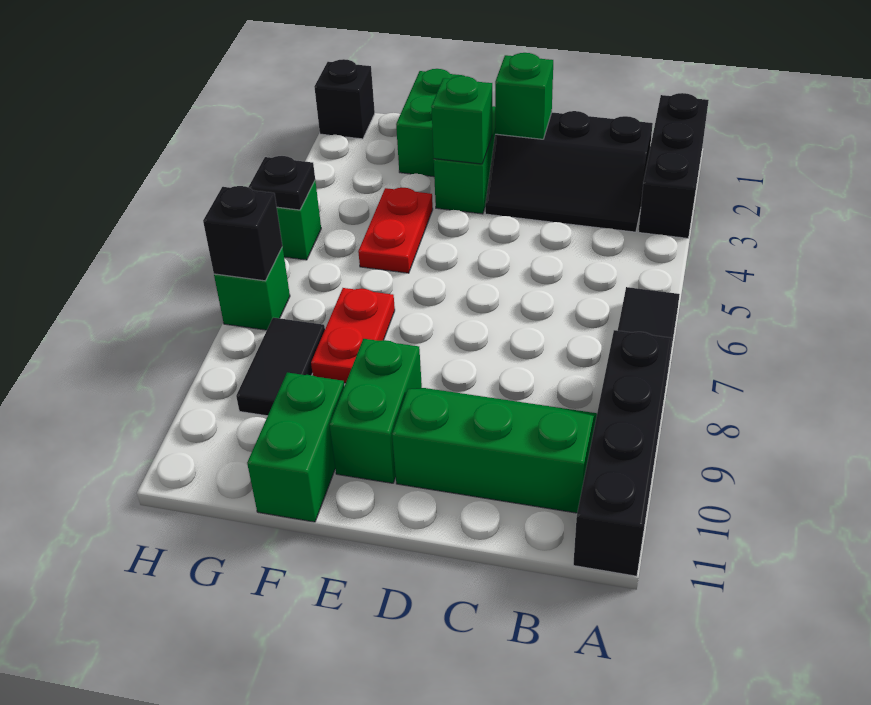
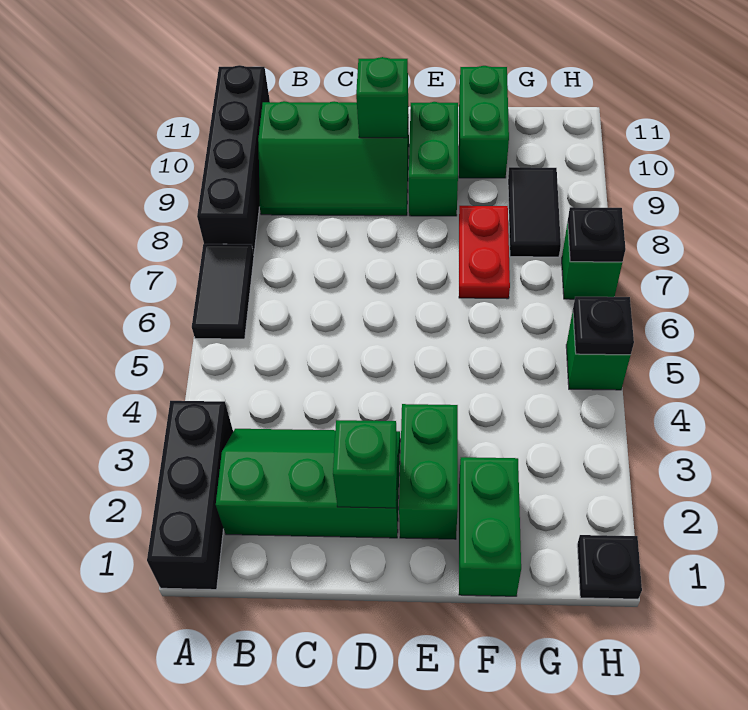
black slope B2:D3 level 1 top 2 -> green slope B2:D3 level 1 top 2
green brick E3 level 2 -> green brick D10 level 2
red plate F4:F5 level 1 -> none
black brick H1 level 1 -> black plate H1 level 1
black brick H7 level 2 -> black plate H7 level 2

